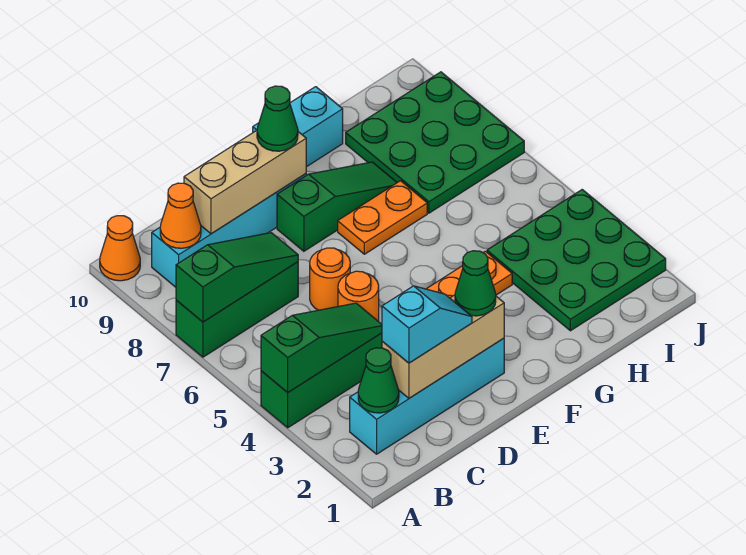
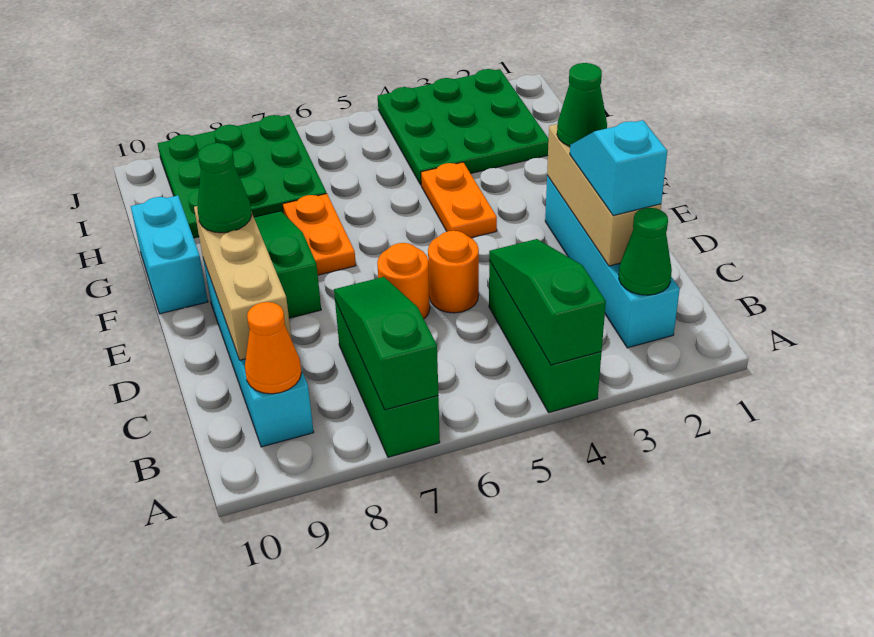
orange cone A10 level 1 -> none

